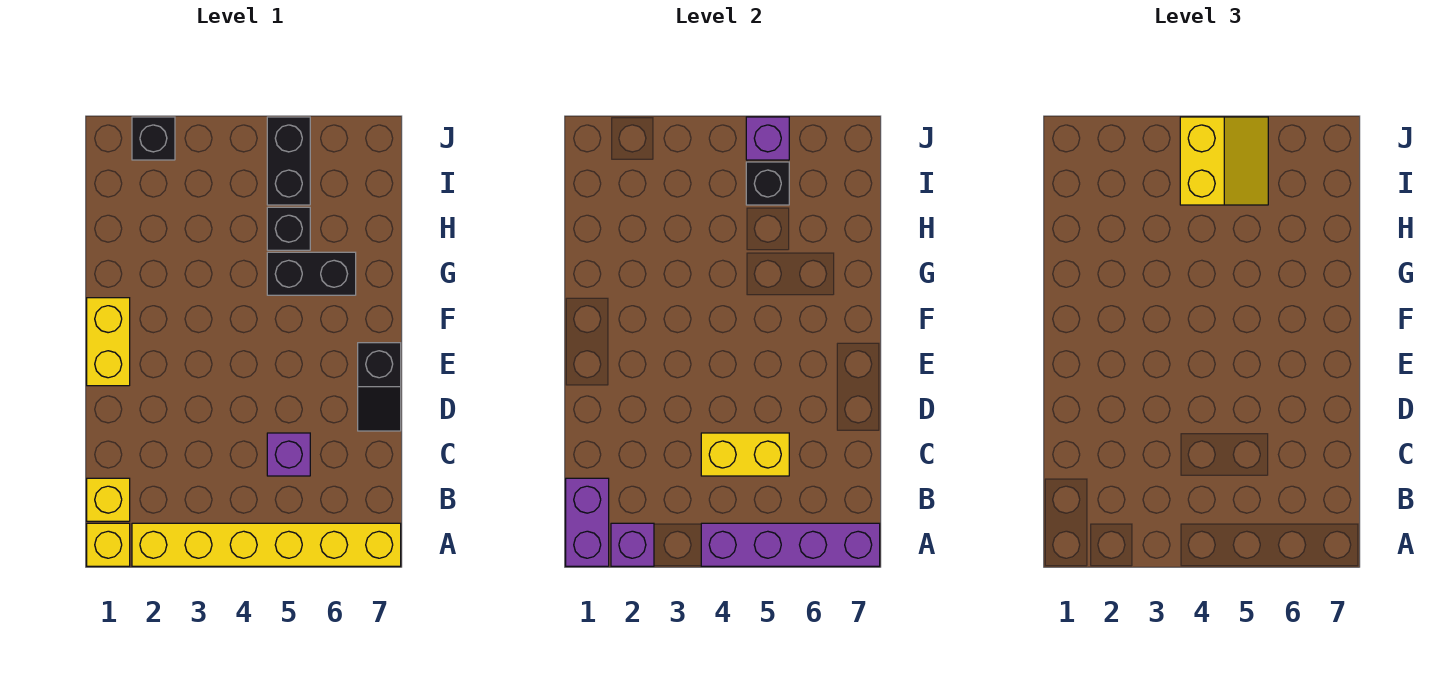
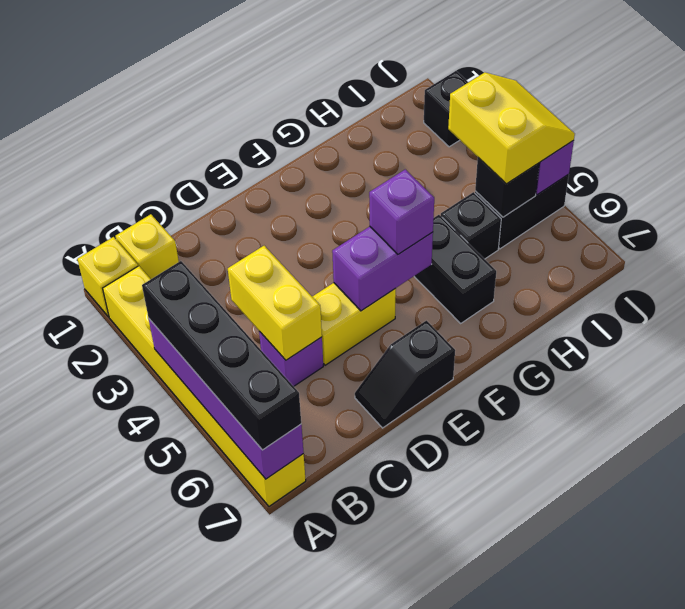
purple brick A1:B1 level 2 -> purple brick E5:F5 level 2
purple brick A2 level 2 -> purple brick F5 level 3
none -> black brick A4:A7 level 3
yellow brick E1:F1 level 1 -> yellow brick D5:E5 level 1
yellow slope I4:J5 level 3 top 4 -> yellow slope I4:J5 level 3 top I

